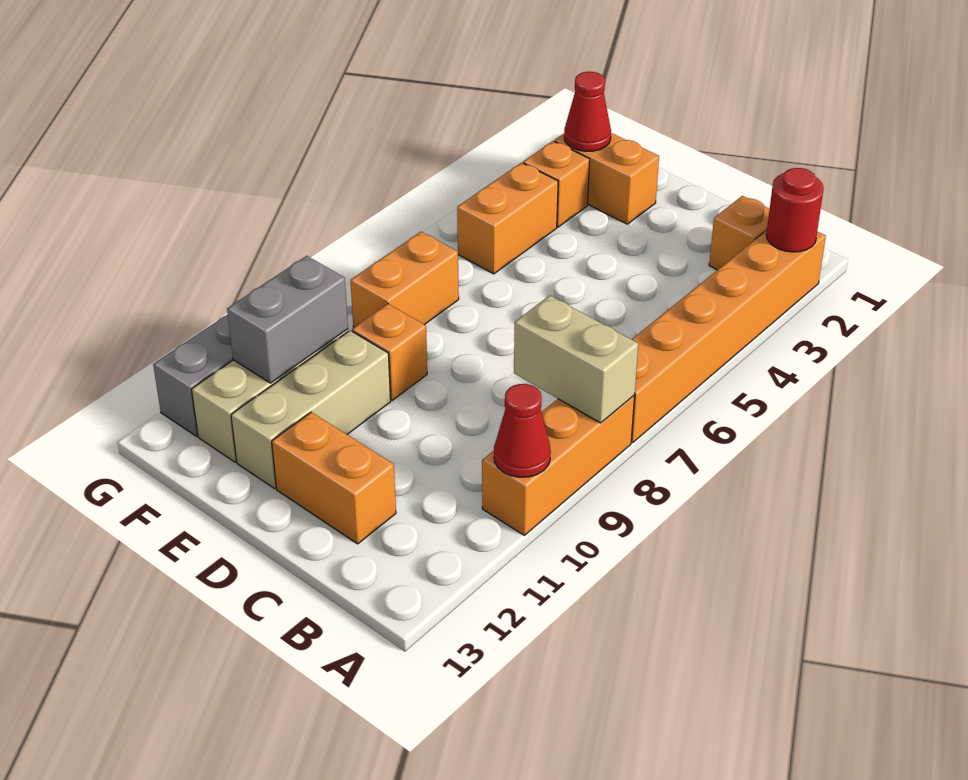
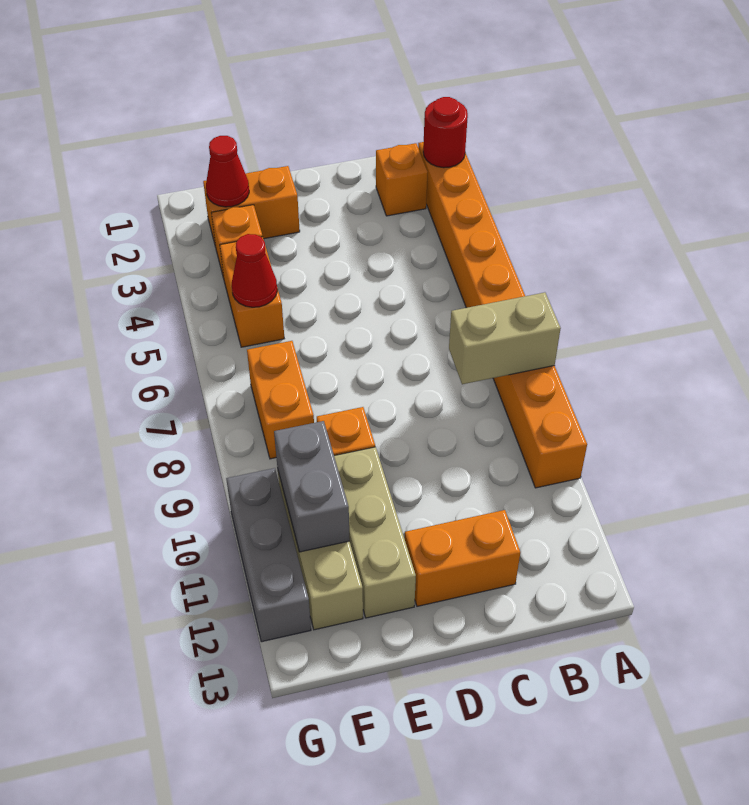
red cone A10 level 2 -> red cone F5 level 2

